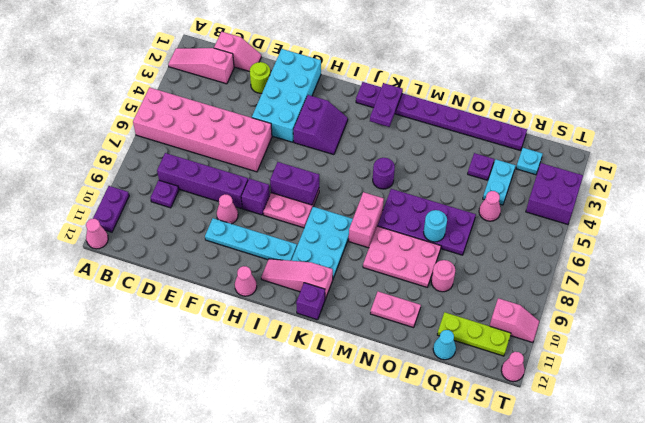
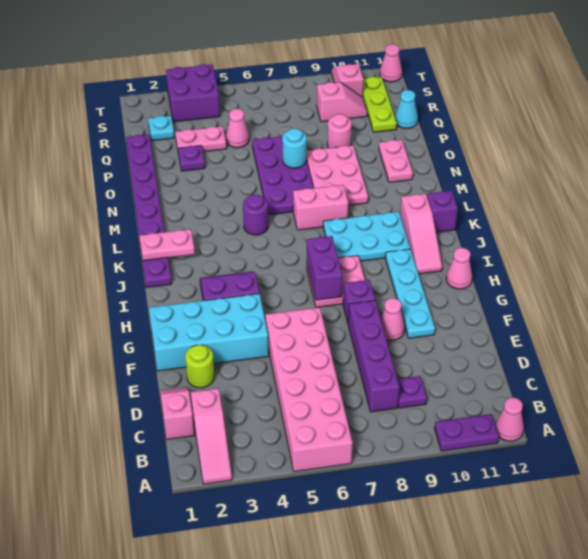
purple plate K1:K2 level 2 -> pink plate K1:K2 level 2
cyan plate Q3:Q4 level 1 -> pink plate Q3:Q4 level 1
none -> pink slope R9:R10 level 1 top 9

